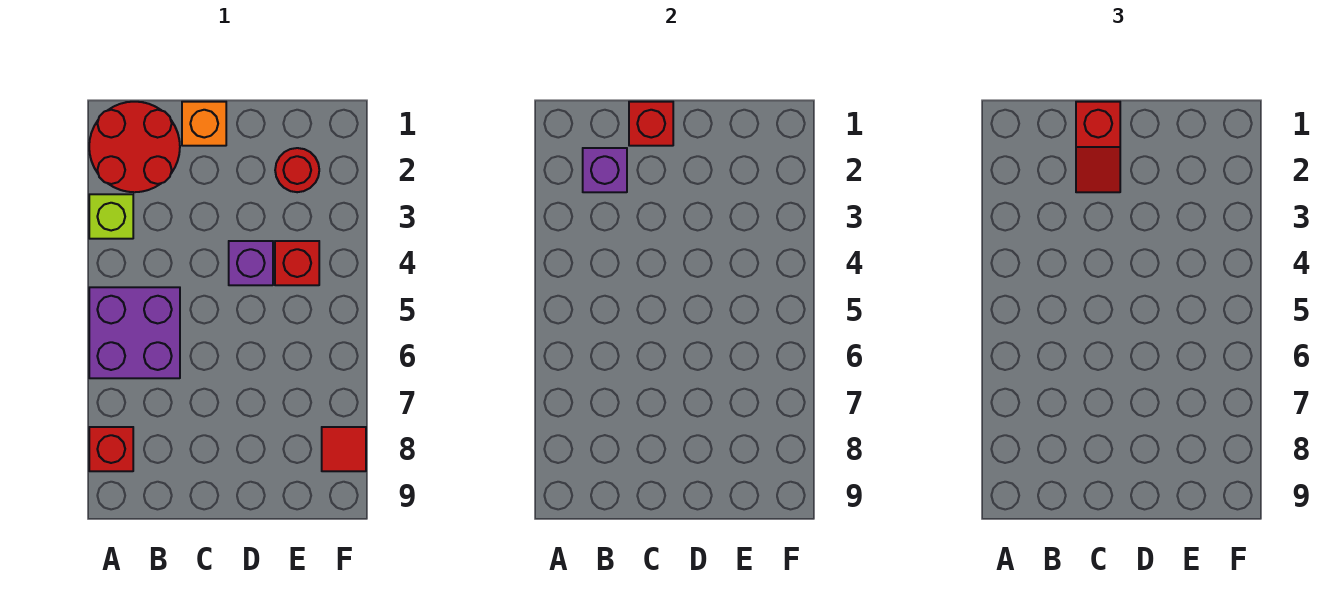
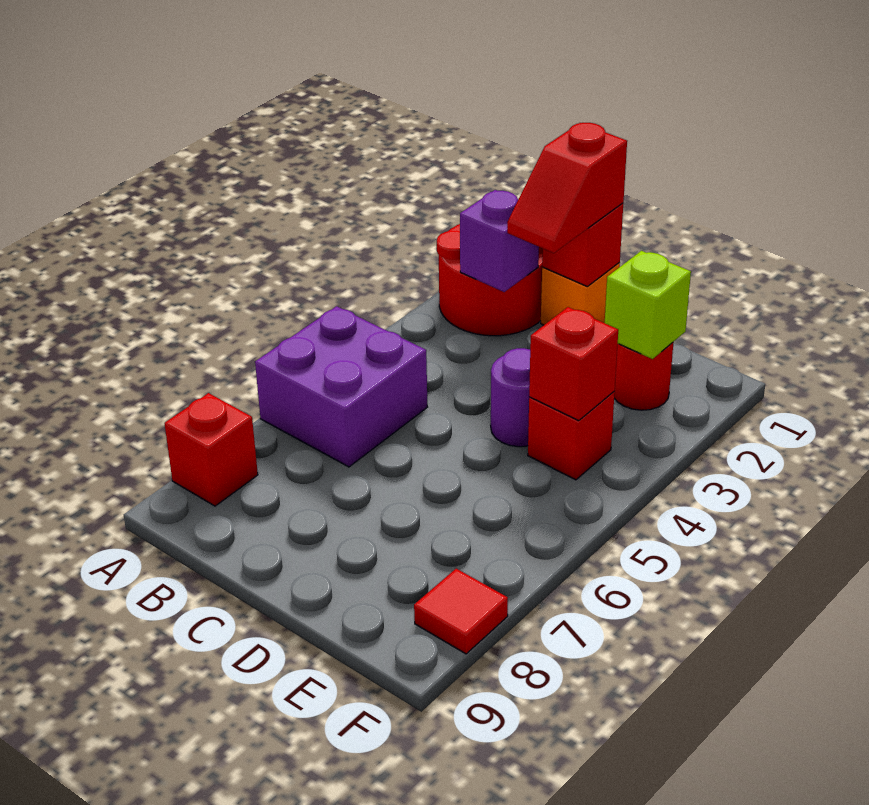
lime brick A3 level 1 -> lime brick E2 level 2
purple brick D4 level 1 -> purple round brick D4 level 1
none -> red brick E4 level 2

